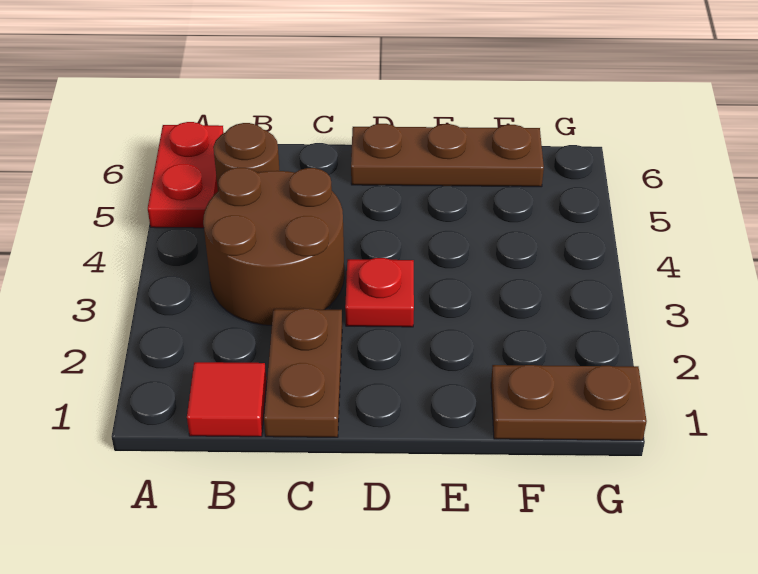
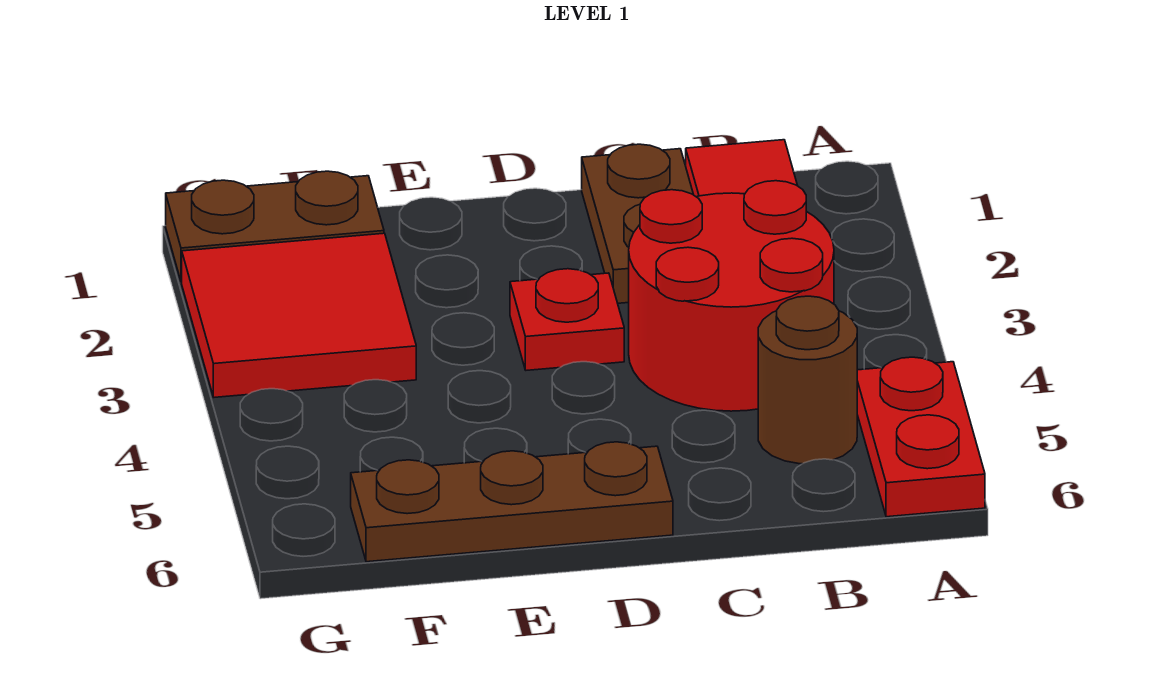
brown round brick B3:C4 level 1 -> red round brick B3:C4 level 1
none -> red tile F2:G3 level 1

